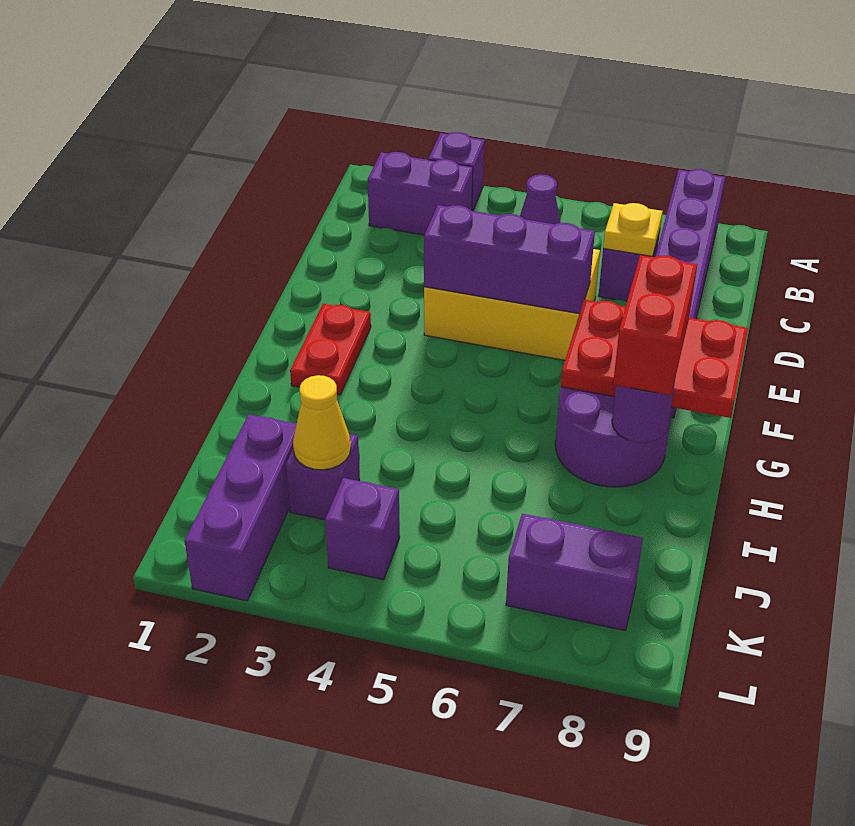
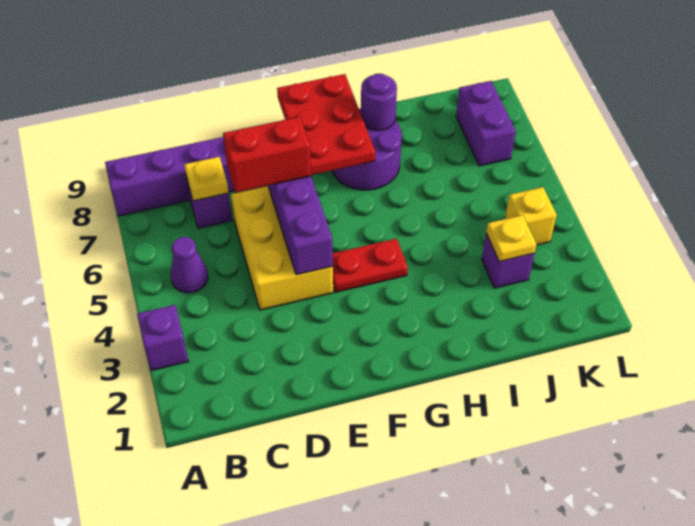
purple brick B2:B3 level 1 -> none
red plate F2:G2 level 1 -> red plate F4:G4 level 1
red brick G8:H8 level 3 -> red brick D6:E6 level 3
purple brick J2:L2 level 1 -> none
yellow cone J3 level 2 -> yellow plate J3 level 2
purple brick K4 level 1 -> yellow brick K4 level 1

